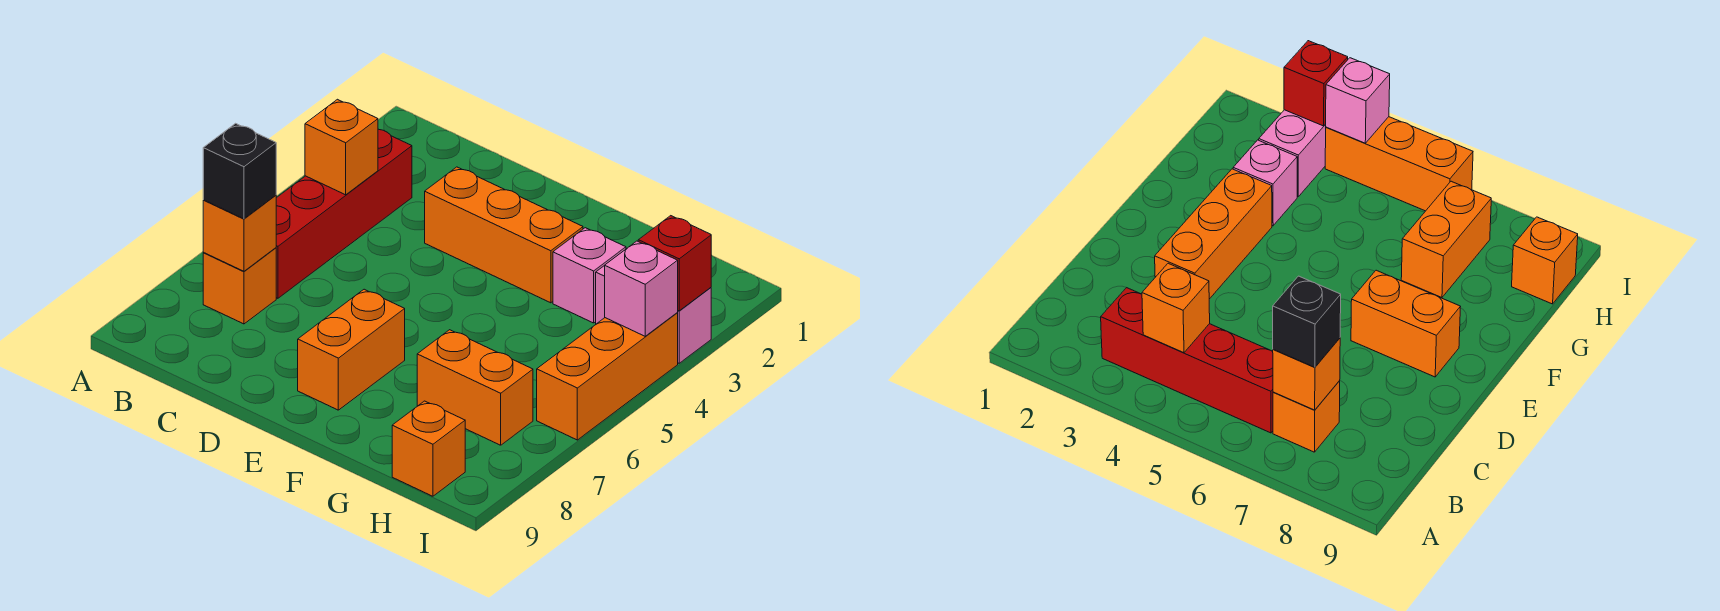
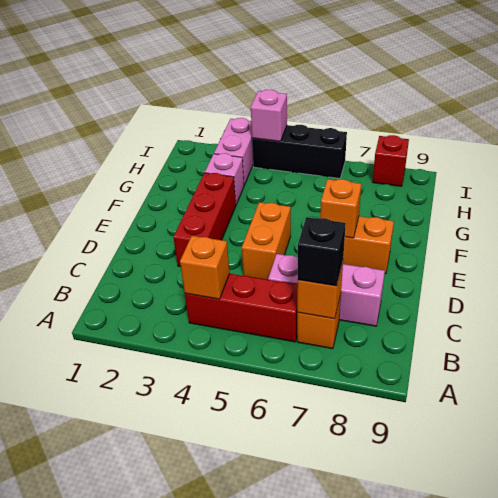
red brick B3:B6 level 1 -> red brick B4:B6 level 1
none -> pink brick C6:C8 level 1
orange brick D3:F3 level 1 -> red brick D3:F3 level 1
orange brick G7:H7 level 1 -> orange brick D5:E5 level 1
orange brick H9 level 1 -> orange brick E7 level 2
red brick I3 level 2 -> red brick I8 level 1
orange brick I4:I6 level 1 -> black brick I4:I6 level 1

